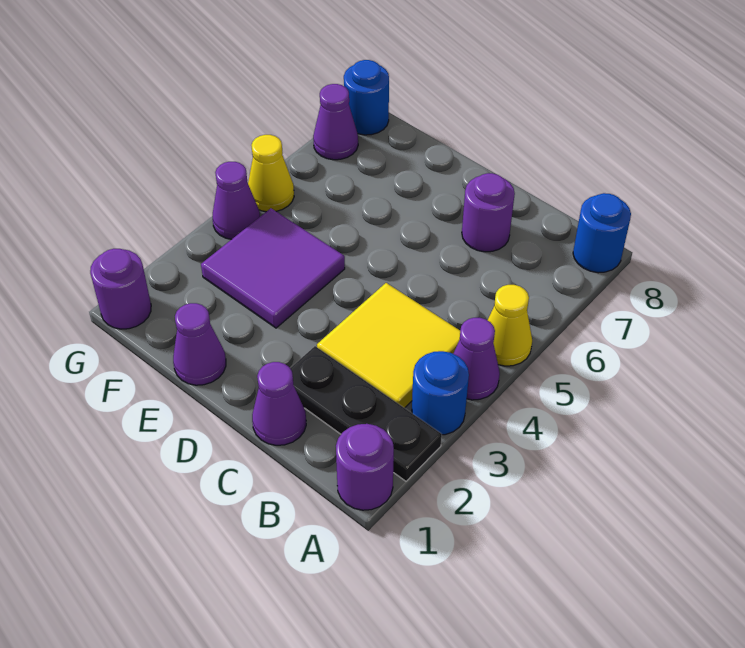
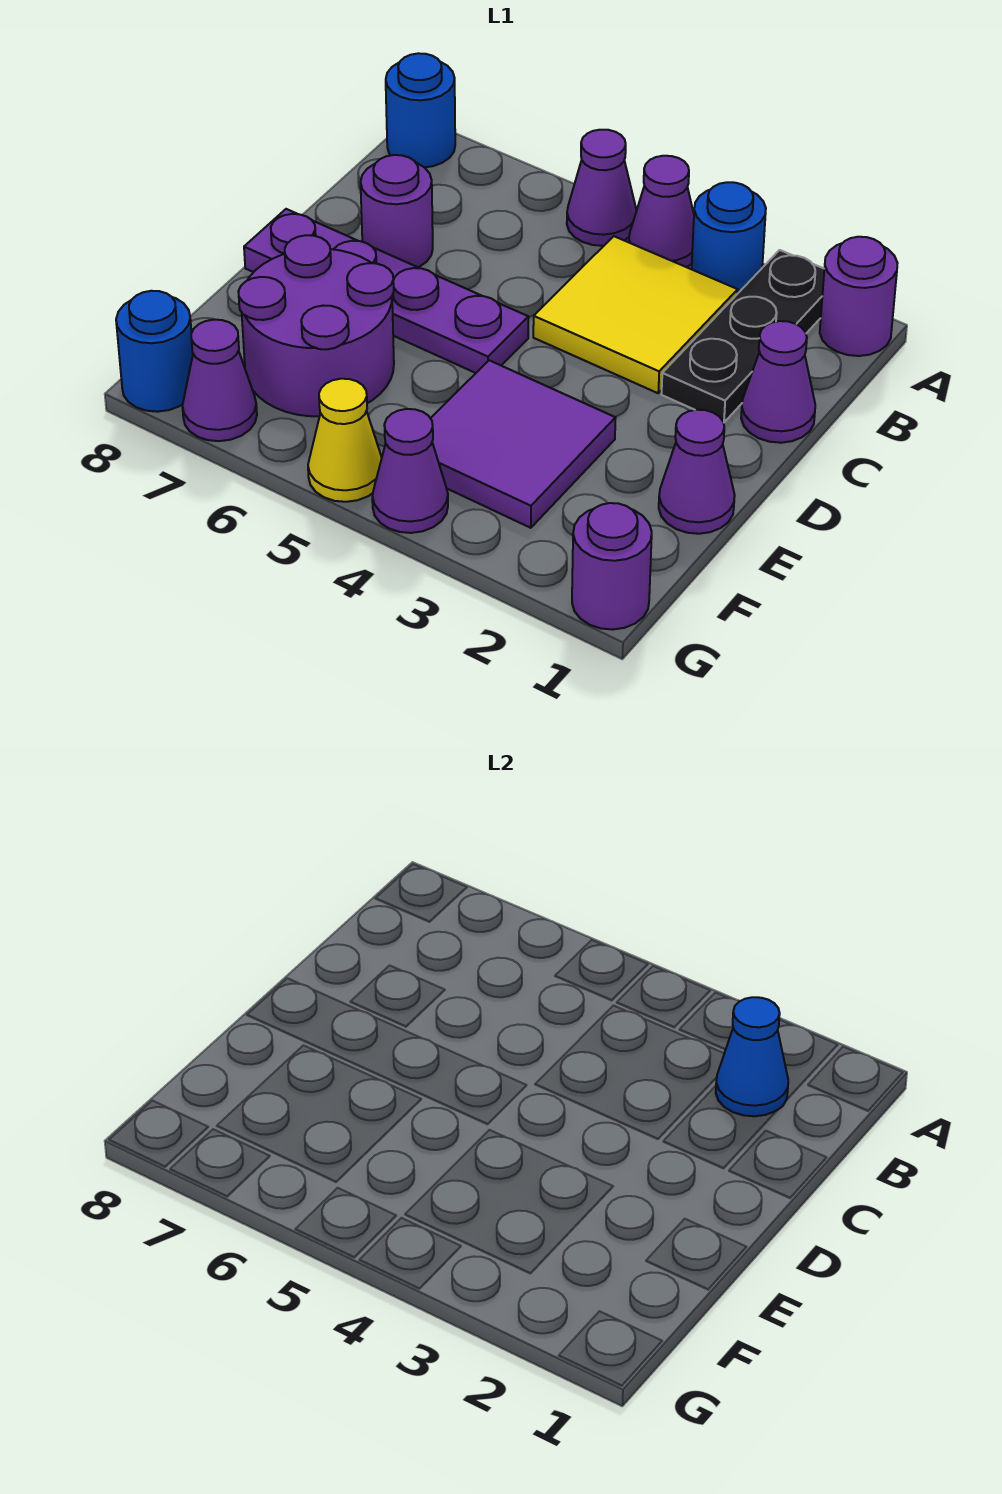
yellow cone A5 level 1 -> purple cone A5 level 1
none -> blue cone B2 level 2
none -> purple plate D5:D8 level 1
none -> purple round brick E6:F7 level 1

